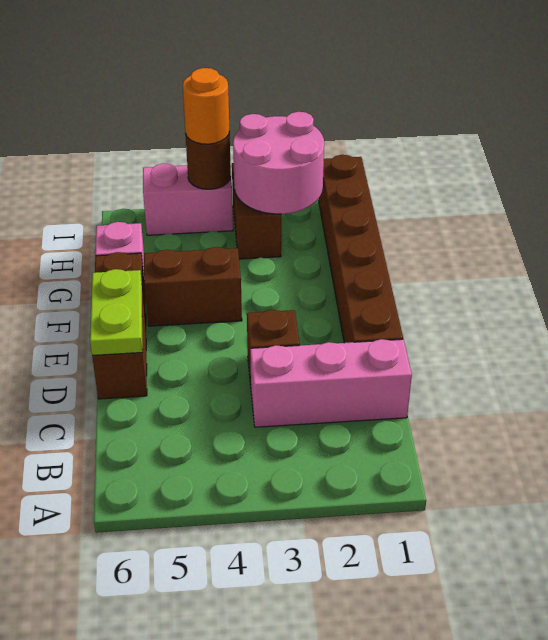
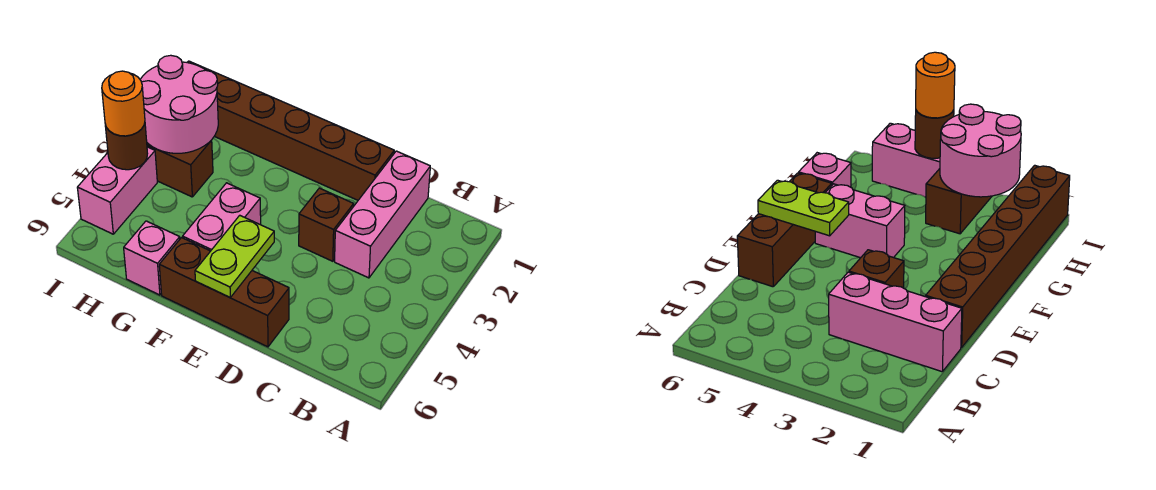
lime plate D6:E6 level 2 -> lime plate E5:E6 level 2
brown brick F4:F5 level 1 -> pink brick F4:F5 level 1

